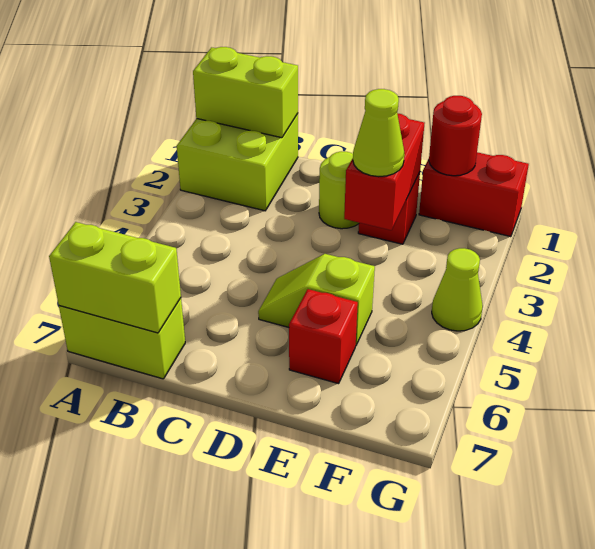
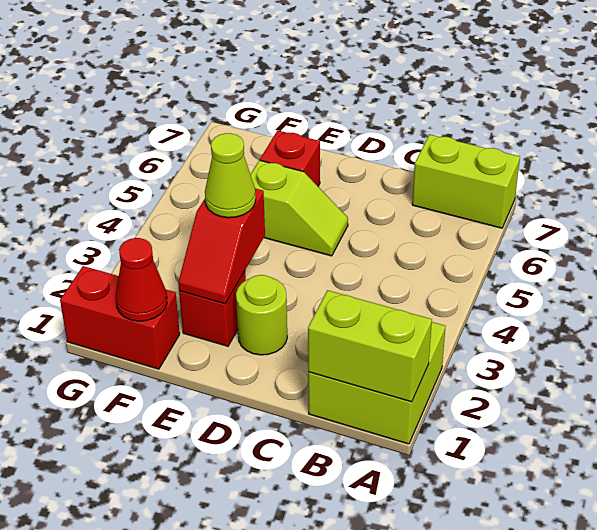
lime brick A7:B7 level 2 -> none
red brick E2:E3 level 2 -> red slope E2:E3 level 2 top 3
red round brick F1 level 2 -> red cone F1 level 2
lime cone G4 level 1 -> none

